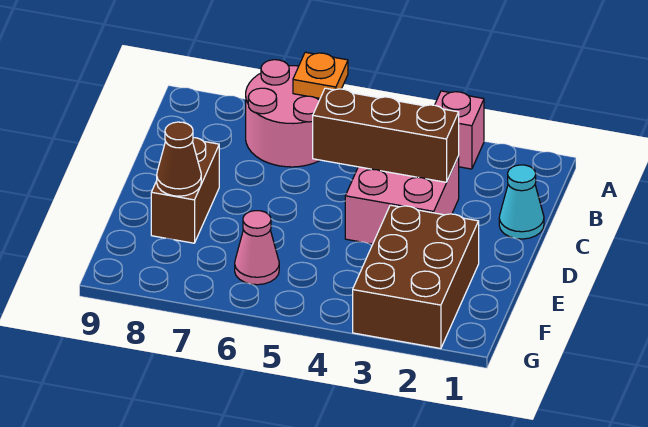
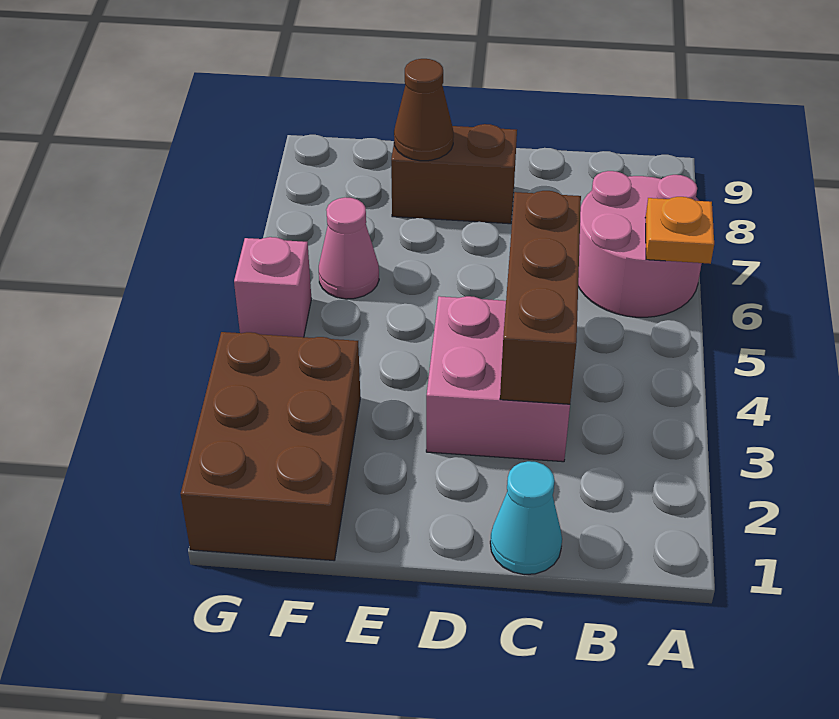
pink brick A3 level 1 -> pink brick G5 level 1
brown brick E2:G3 level 1 -> brown brick F1:G3 level 1

